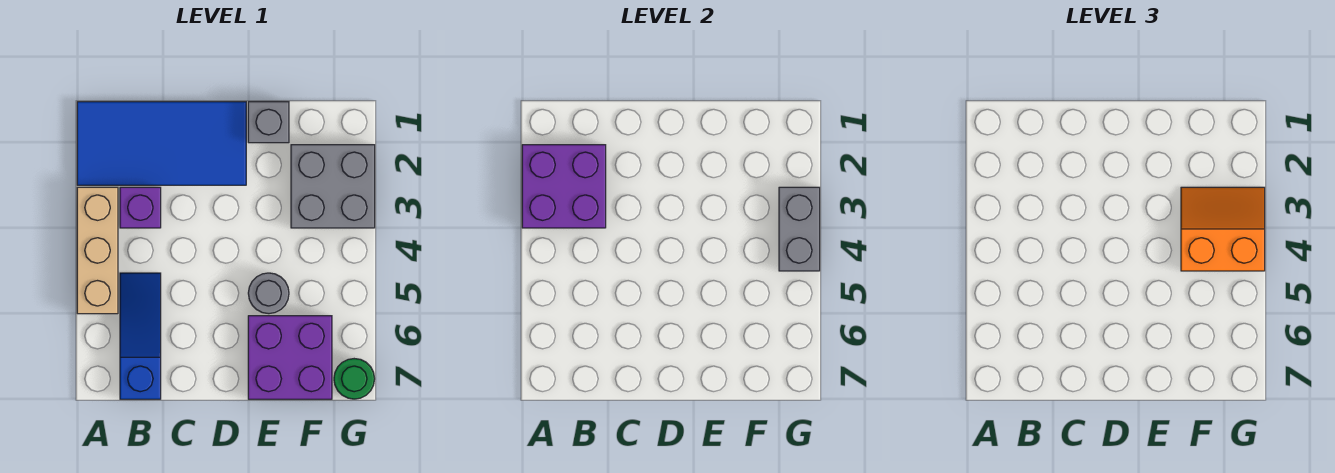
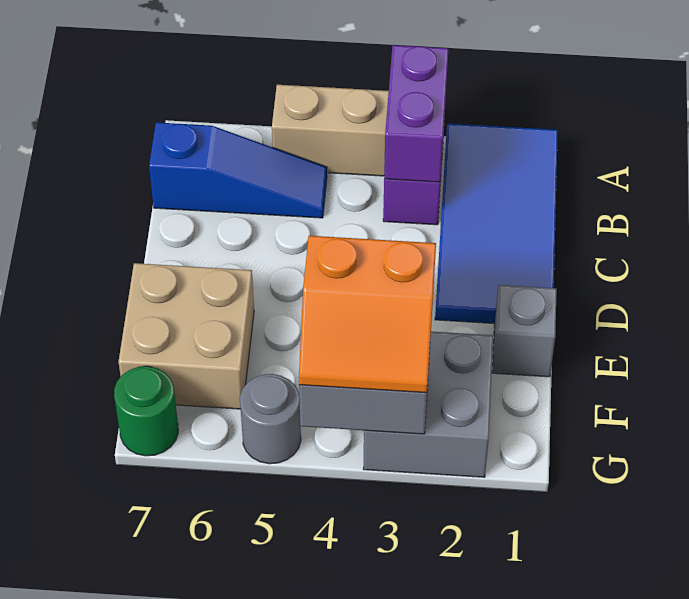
purple brick A2:B3 level 2 -> purple brick A3:B3 level 2
grey round brick E5 level 1 -> grey round brick G5 level 1
purple brick E6:F7 level 1 -> tan brick E6:F7 level 1
orange slope F3:G4 level 3 top 4 -> orange slope F3:G4 level 3 top F

